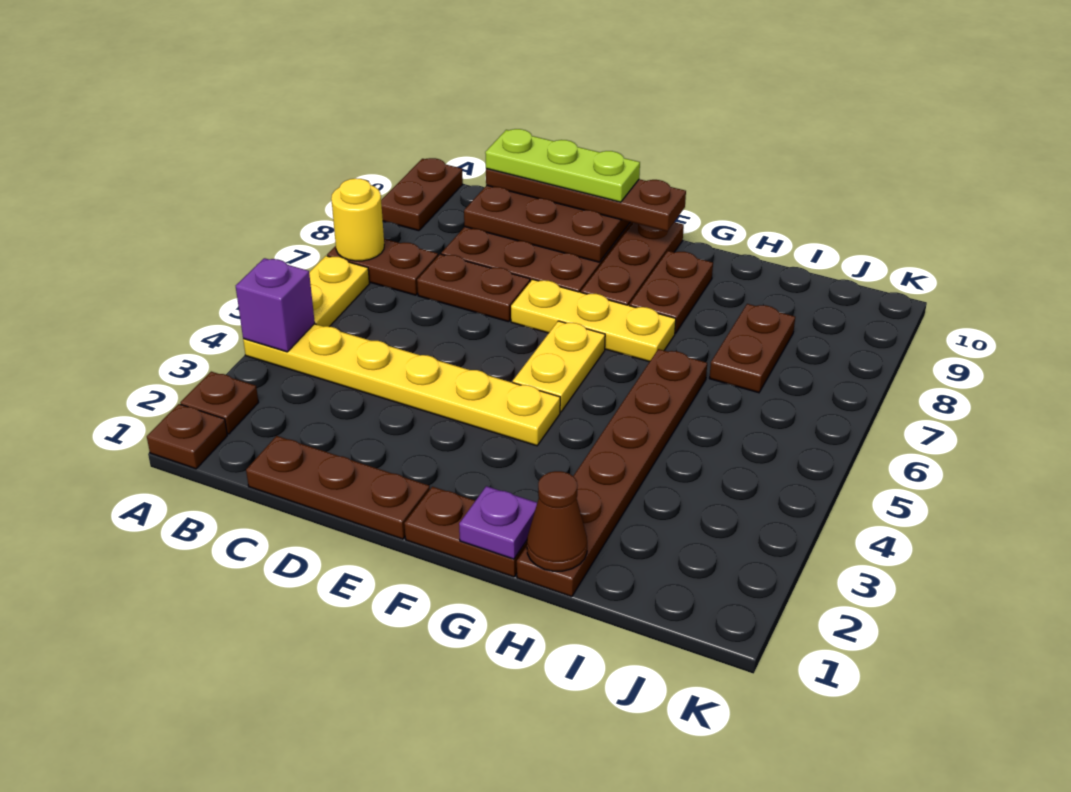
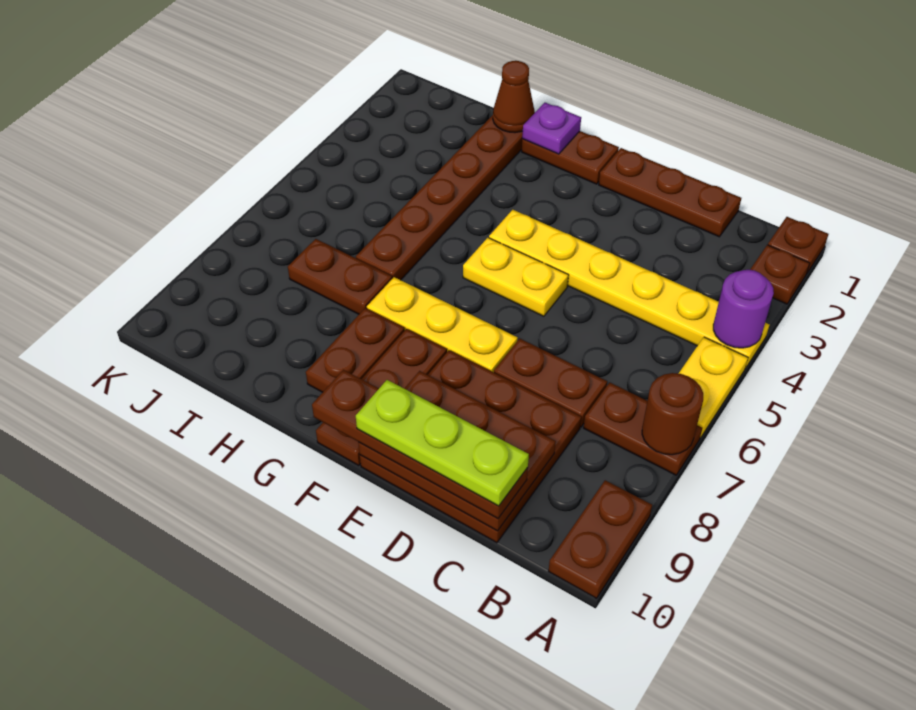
purple brick A4 level 2 -> purple round brick A4 level 2
yellow round brick A7 level 2 -> brown round brick A7 level 2
yellow plate F5:F6 level 1 -> yellow plate E5:F5 level 1
brown plate I7:I8 level 1 -> brown plate H7:I7 level 1

